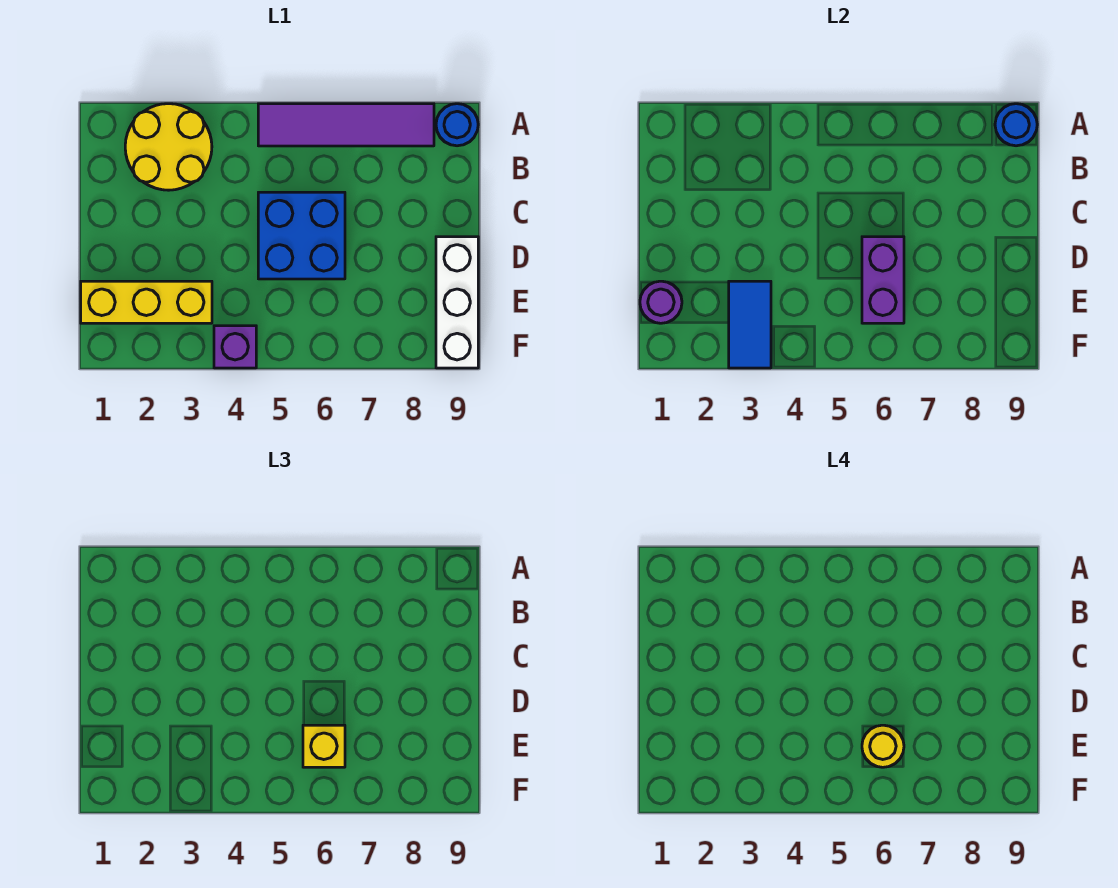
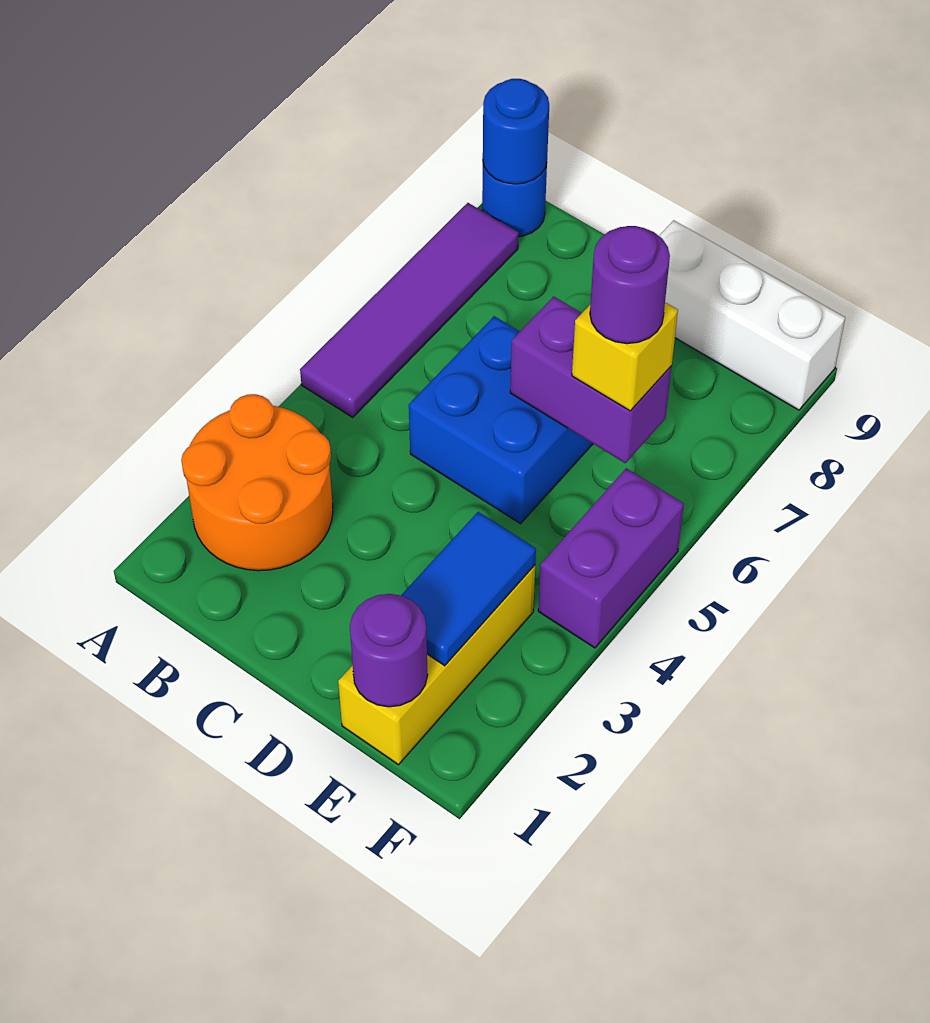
yellow round brick A2:B3 level 1 -> orange round brick A2:B3 level 1
blue tile E3:F3 level 2 -> blue tile E2:E3 level 2
yellow round brick E6 level 4 -> purple round brick E6 level 4
purple brick F4 level 1 -> purple brick F4:F5 level 1

